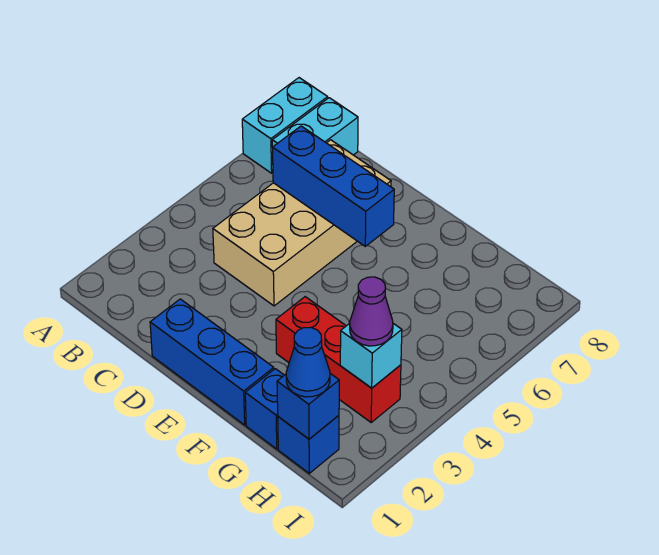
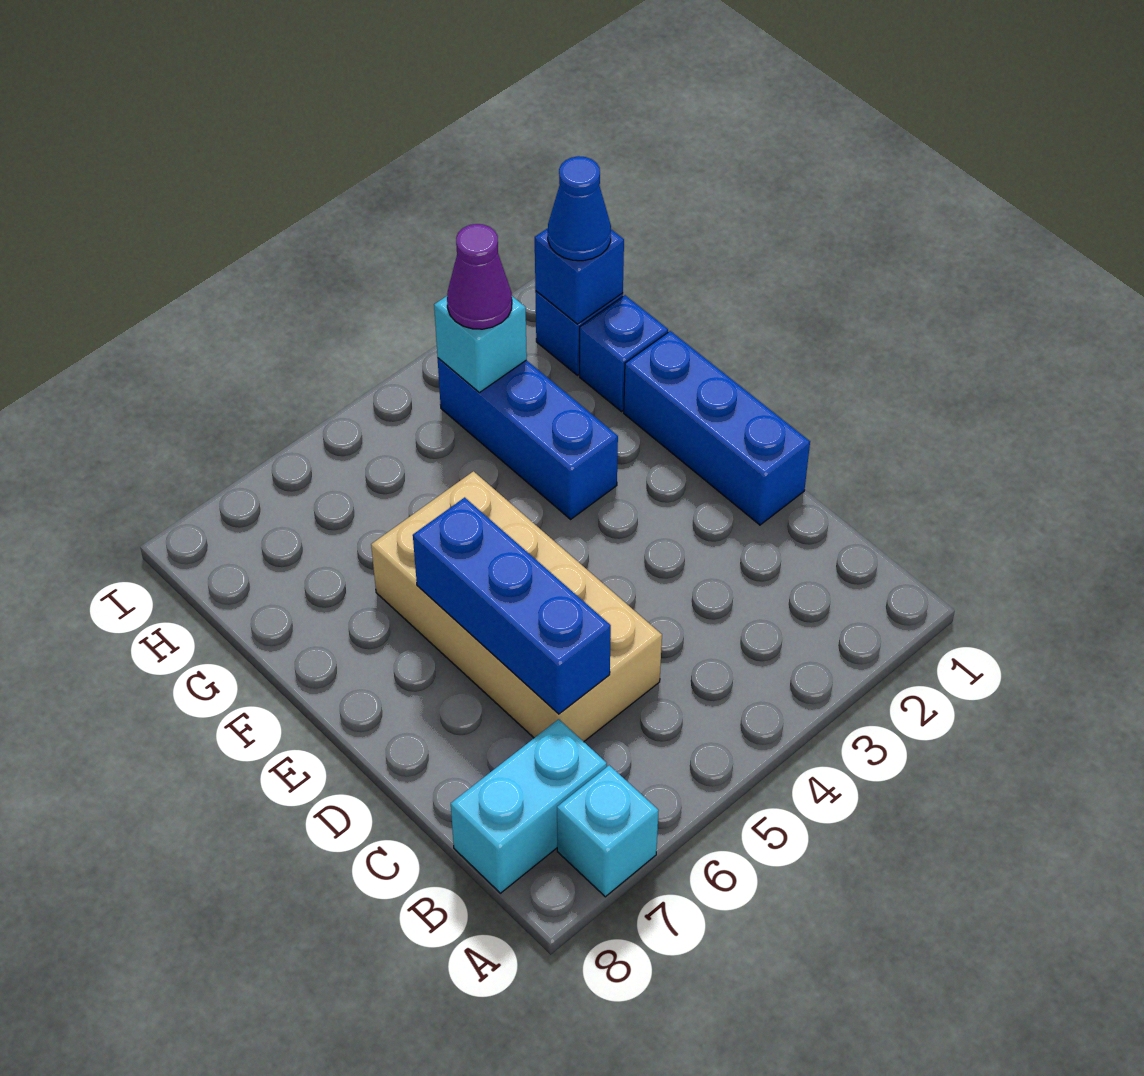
cyan brick A7:A8 level 1 -> cyan brick A7 level 1
tan brick C4:D7 level 1 -> tan brick C5:F6 level 1
red brick F3:H3 level 1 -> blue brick F3:H3 level 1

